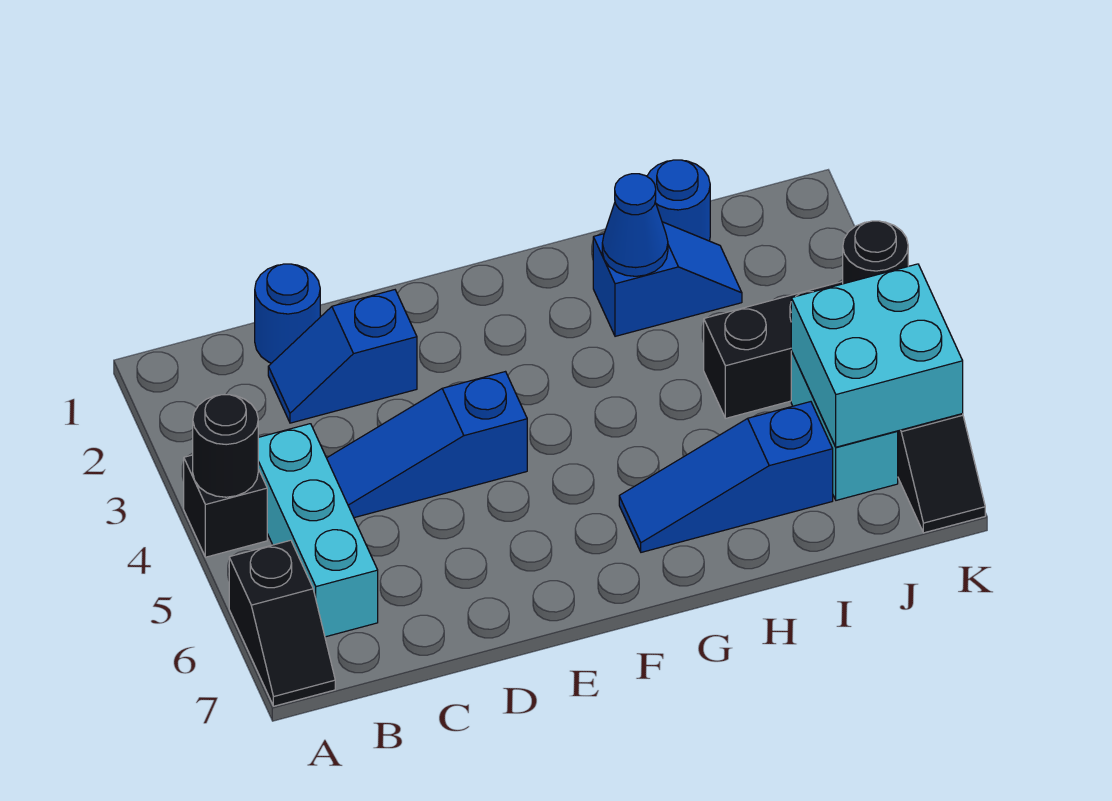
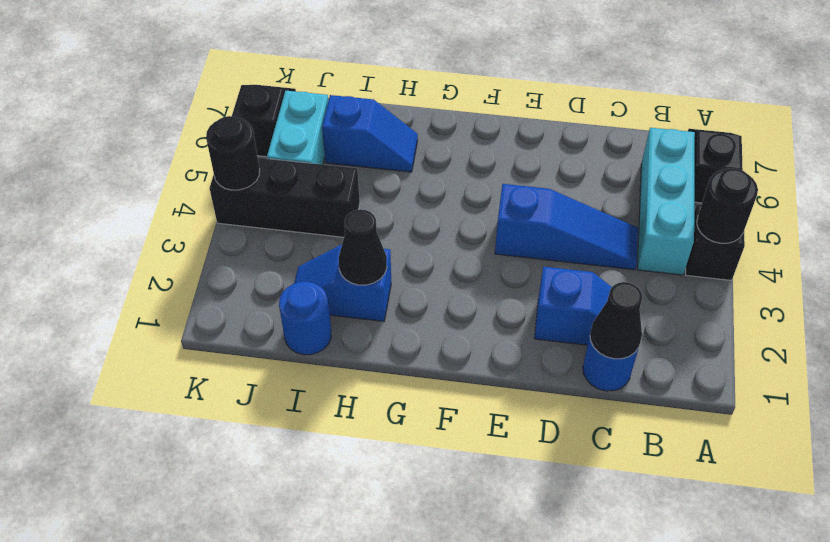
none -> black cone C1 level 2
blue slope G6:I6 level 1 top I -> blue slope H6:I6 level 1 top I
blue cone H2 level 2 -> black cone H2 level 2
cyan brick J5:K6 level 2 -> none

